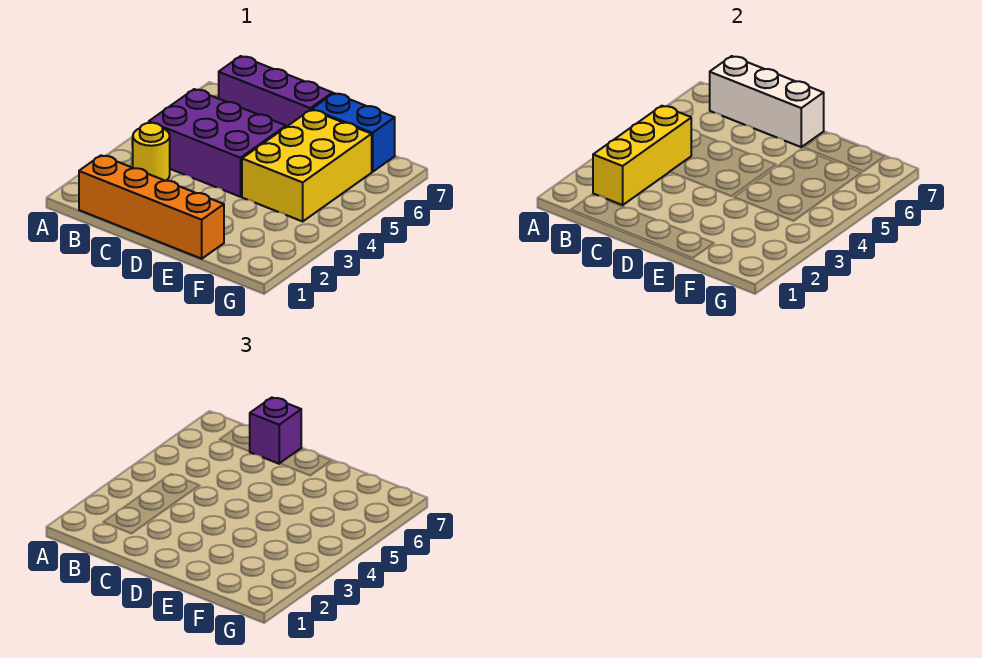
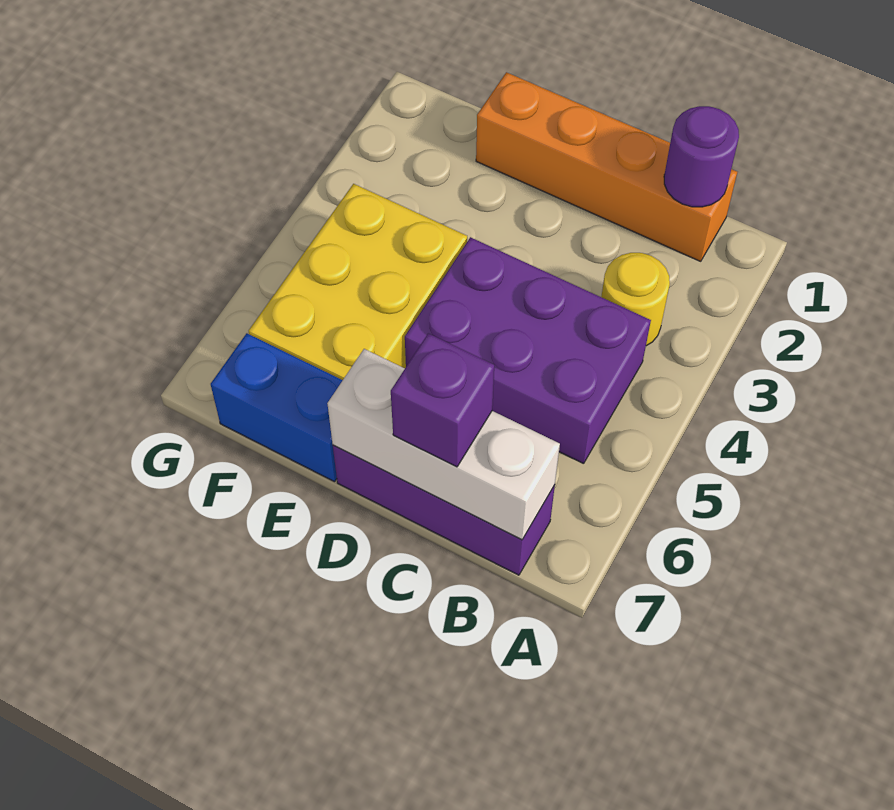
none -> purple round brick B1 level 2
yellow brick B2:B4 level 2 -> none

